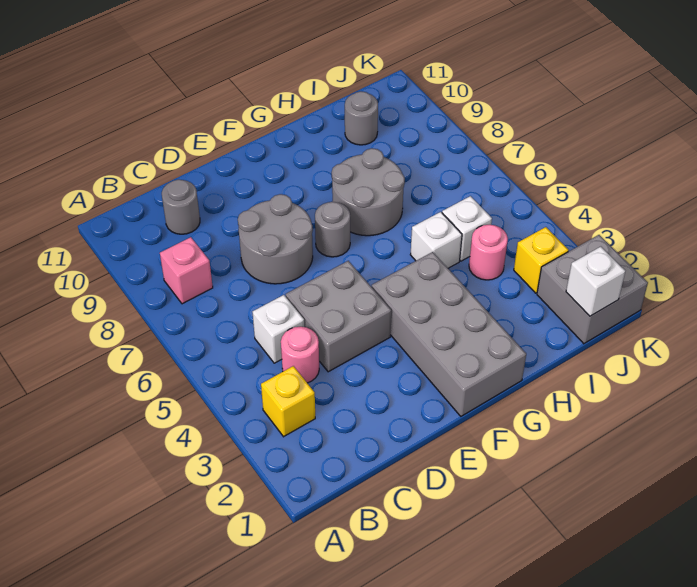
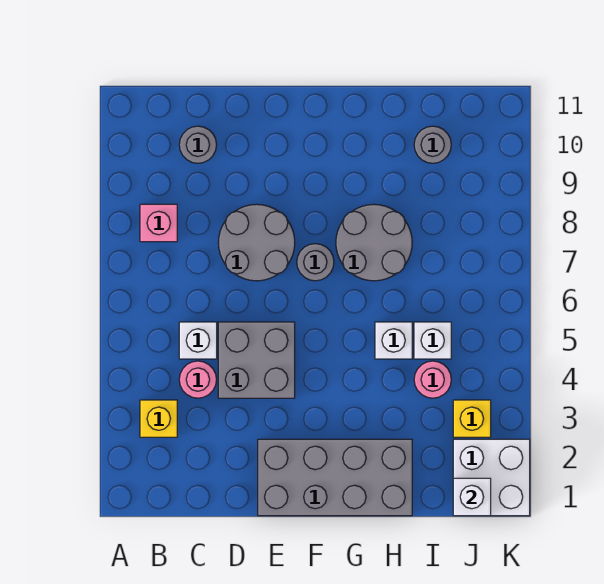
grey brick F1:G4 level 1 -> grey brick E1:H2 level 1
grey brick J1:K2 level 1 -> white brick J1:K2 level 1

